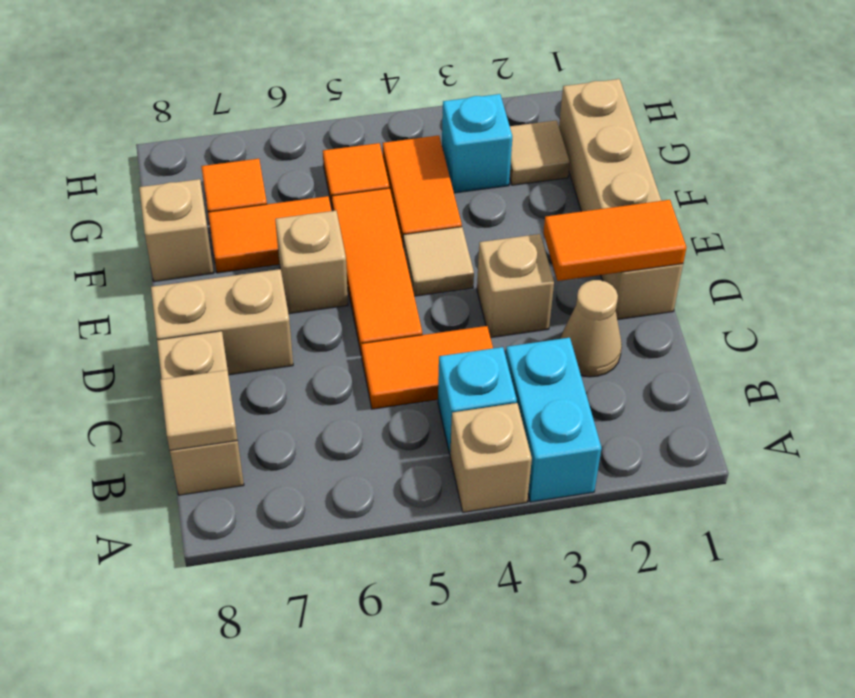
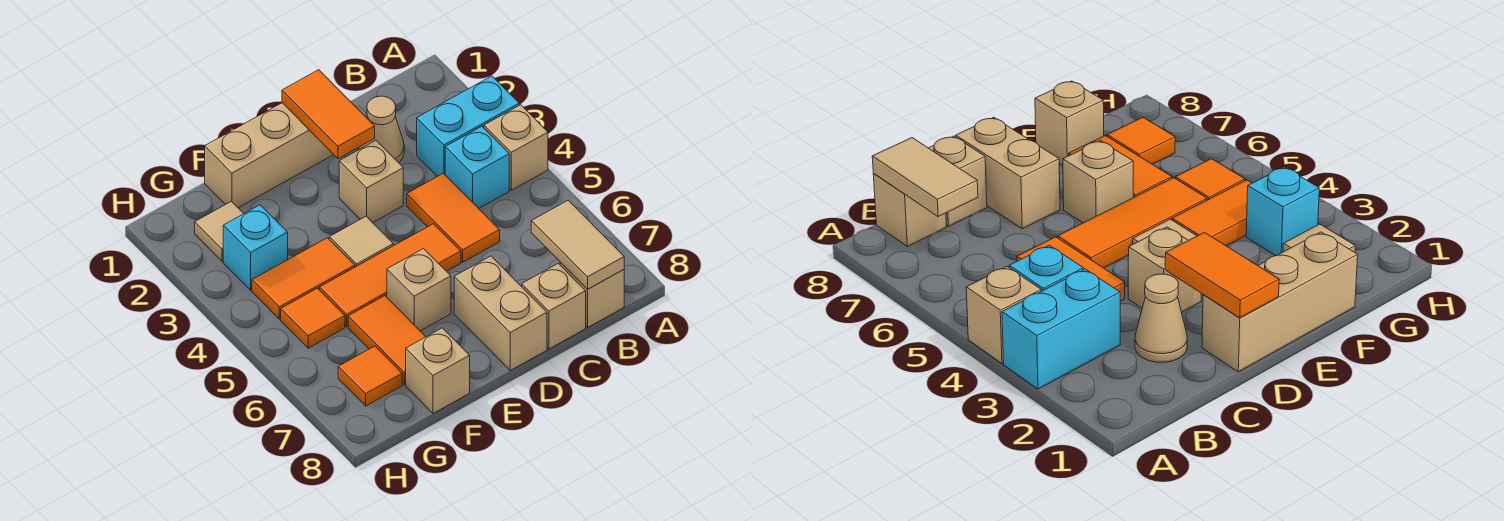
tan tile B8 level 2 -> tan tile B7:B8 level 2
tan brick D1:G1 level 1 -> tan brick D1:F1 level 1

